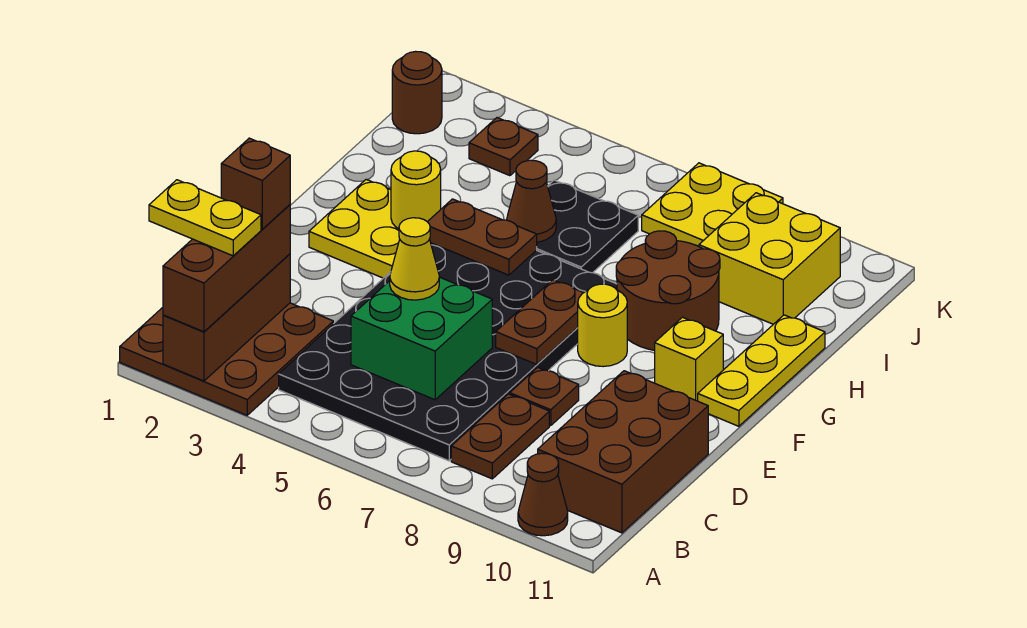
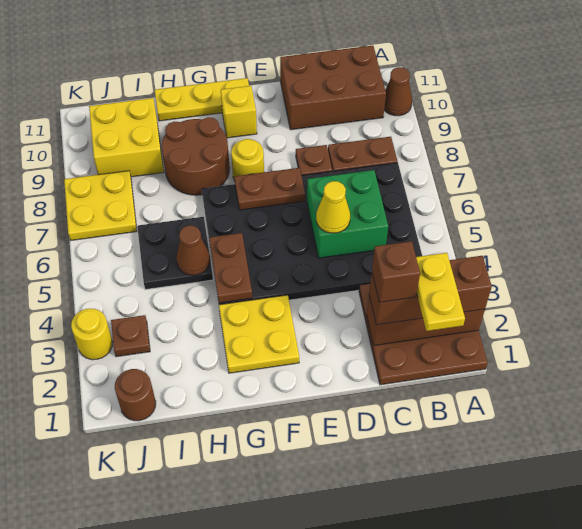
yellow round brick G3 level 2 -> yellow round brick K3 level 1

